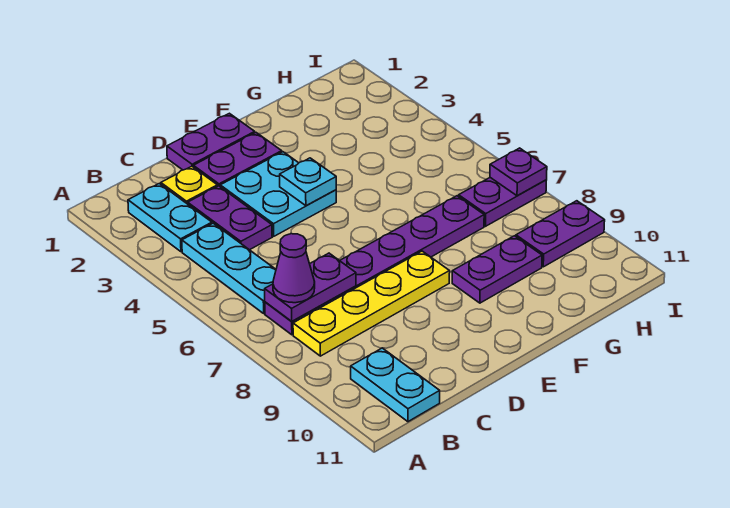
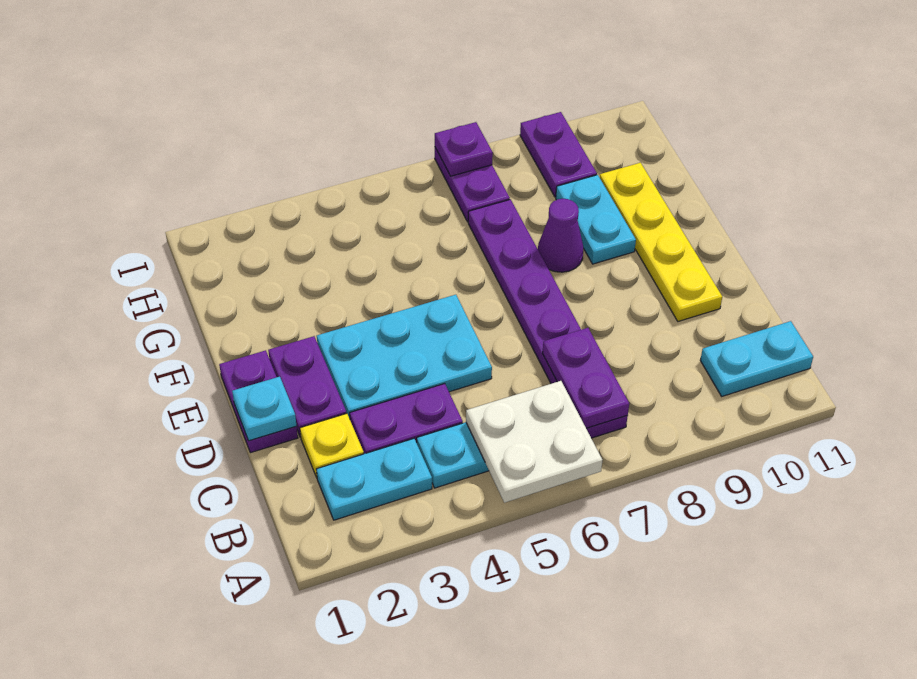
none -> white plate A5:B6 level 2
purple cone B7 level 3 -> purple cone F8 level 1
yellow plate B8:E8 level 1 -> yellow plate D10:G10 level 1
cyan plate D3:E4 level 1 -> cyan plate D3:E5 level 1
cyan plate E4 level 2 -> cyan plate D1 level 2
purple plate F9:G9 level 1 -> cyan plate F9:G9 level 1

